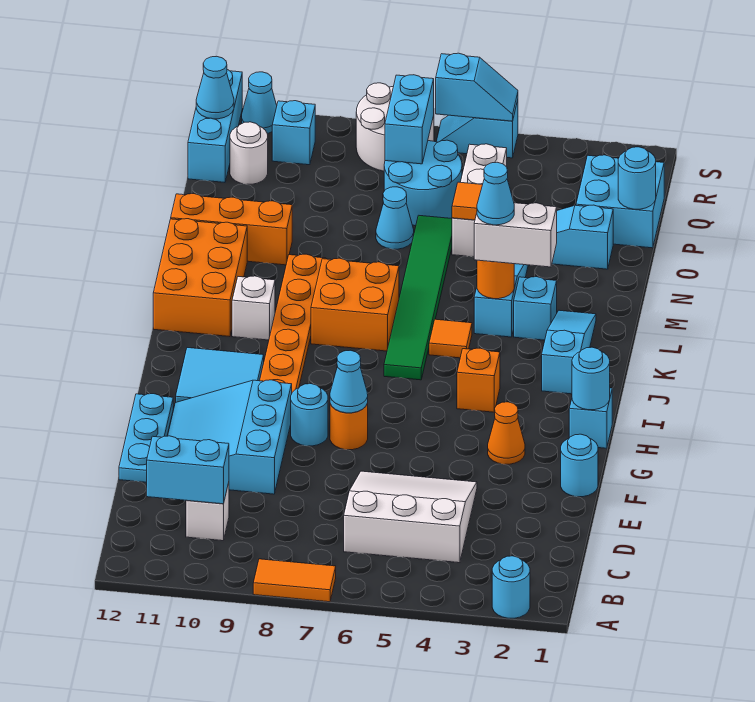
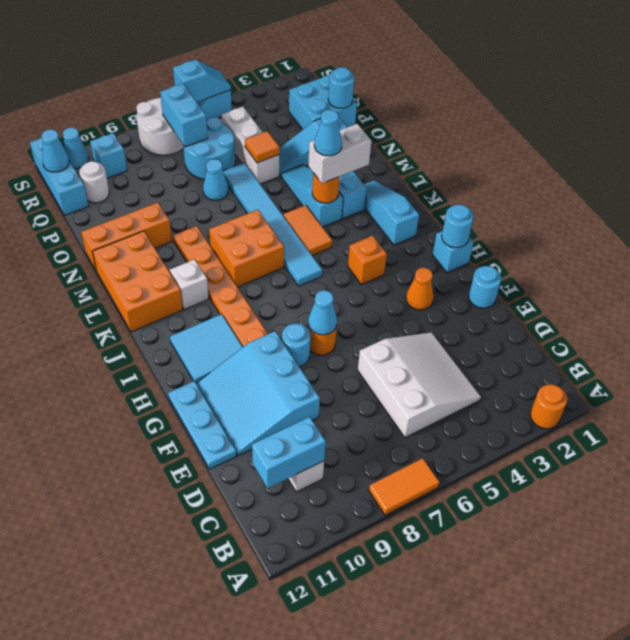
cyan round brick A2 level 1 -> orange round brick A2 level 1
white slope C4:E6 level 1 top C -> white slope C4:E6 level 1 top 6
green tile J6:O6 level 1 -> cyan tile J6:O6 level 1
orange tile K5 level 1 -> orange tile K5:L5 level 1

